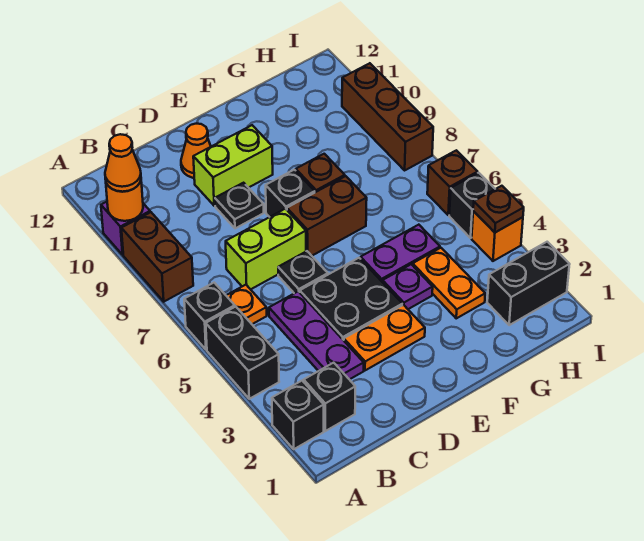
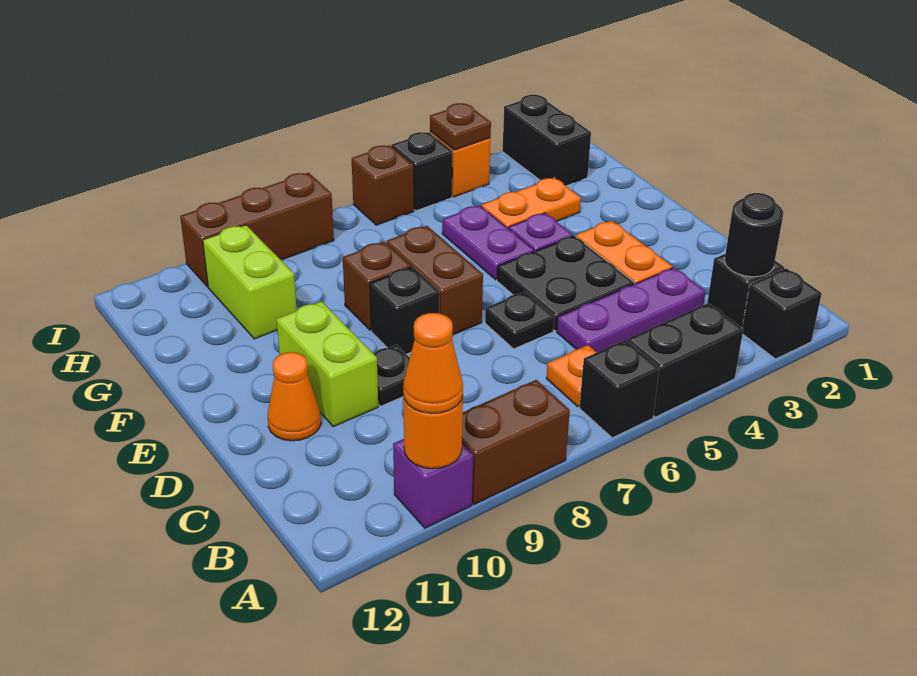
none -> black round brick B2 level 2
lime brick C7:D7 level 1 -> lime brick G10:H10 level 1

